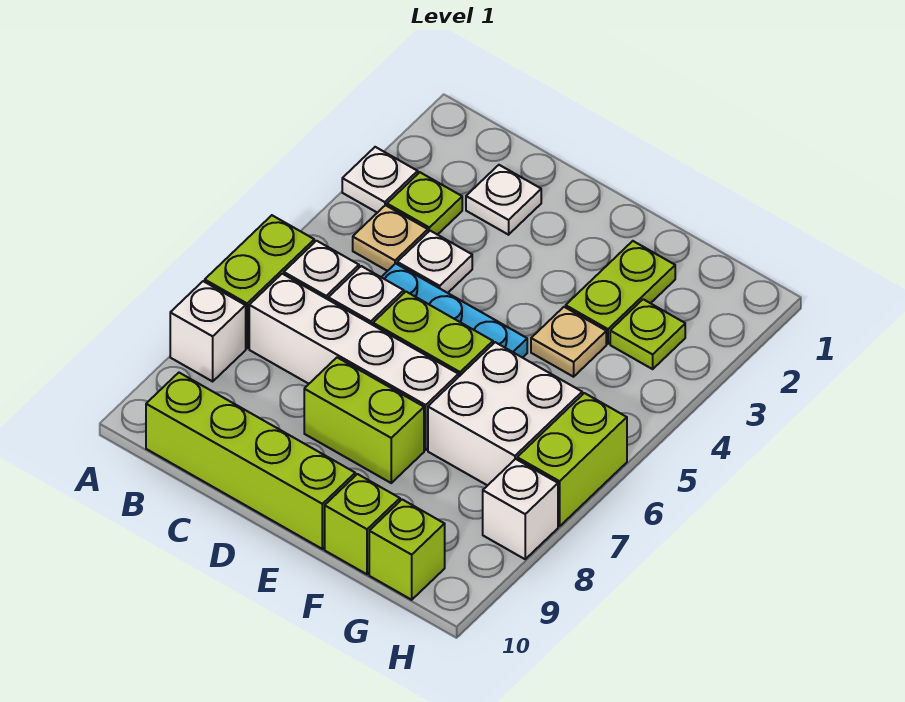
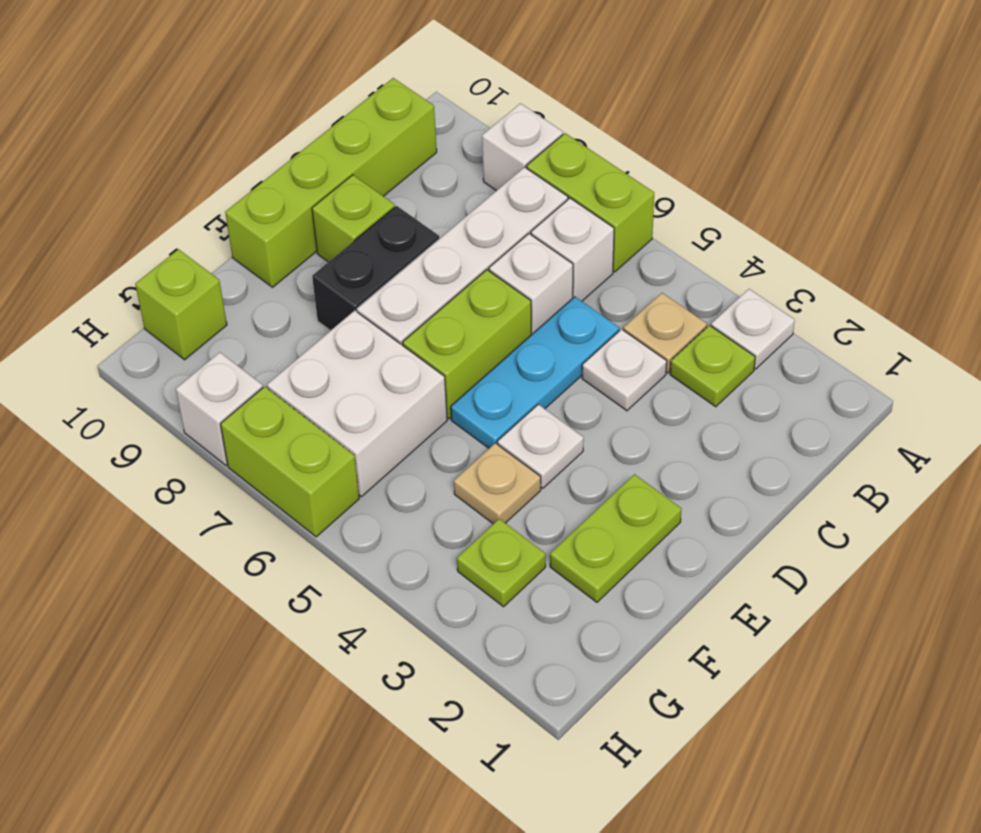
white plate C2 level 1 -> white plate E4 level 1
lime brick D8:E8 level 1 -> black brick D8:E8 level 1
lime plate F2:F3 level 1 -> lime plate E2:F2 level 1
lime brick F10 level 1 -> lime brick D9 level 1

